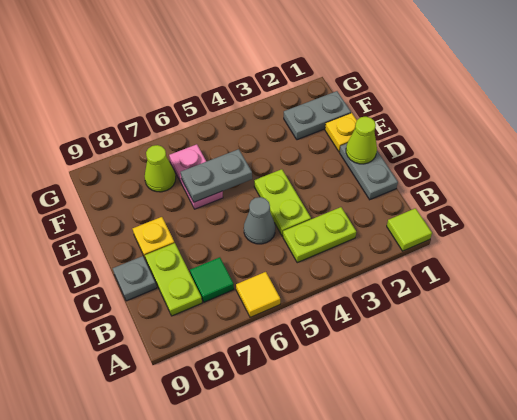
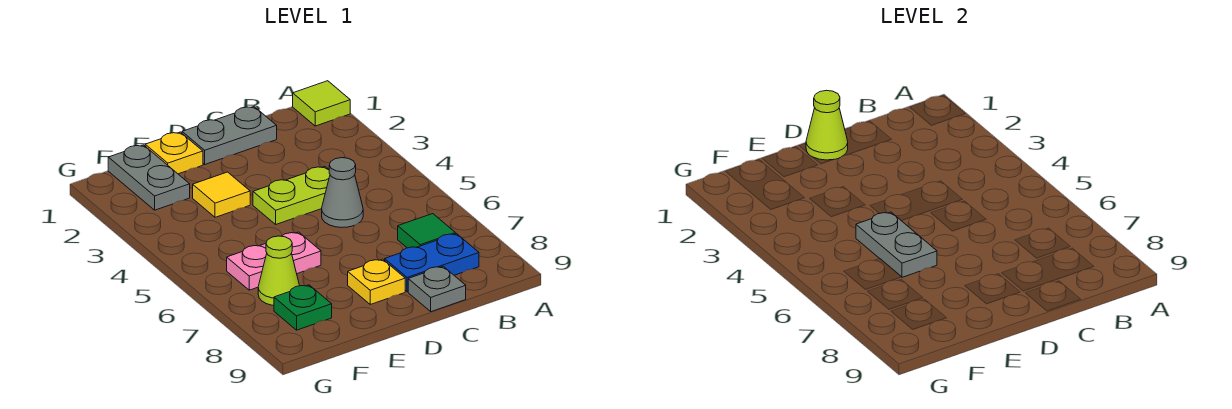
yellow tile A6 level 1 -> yellow tile E3 level 1
lime plate B3:B4 level 1 -> none
lime plate B8:C8 level 1 -> blue plate B8:C8 level 1
none -> green plate F8 level 1

